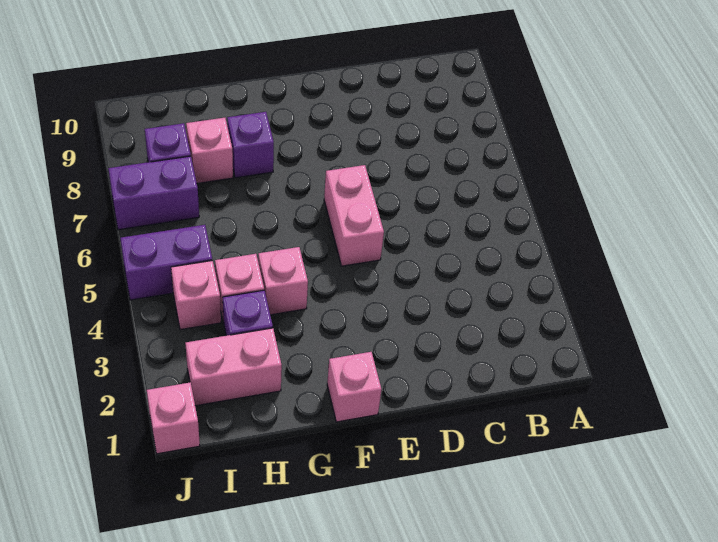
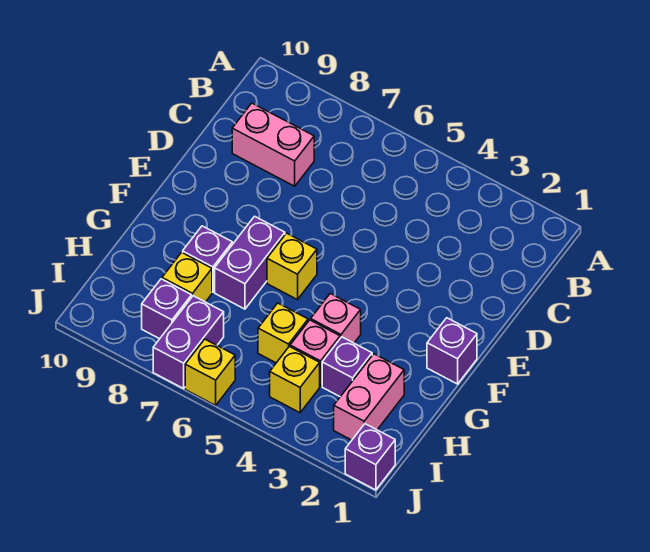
pink brick E5:E6 level 1 -> pink brick C8:C9 level 1
pink brick F1 level 1 -> purple brick F1 level 1
none -> yellow brick F6 level 1
none -> yellow brick H5 level 1
pink brick H8 level 1 -> yellow brick H8 level 1
pink brick I4 level 1 -> yellow brick I4 level 1
purple brick I5:J5 level 1 -> purple brick F7:G7 level 1
pink brick J1 level 1 -> purple brick J1 level 1
none -> yellow brick J6 level 1

